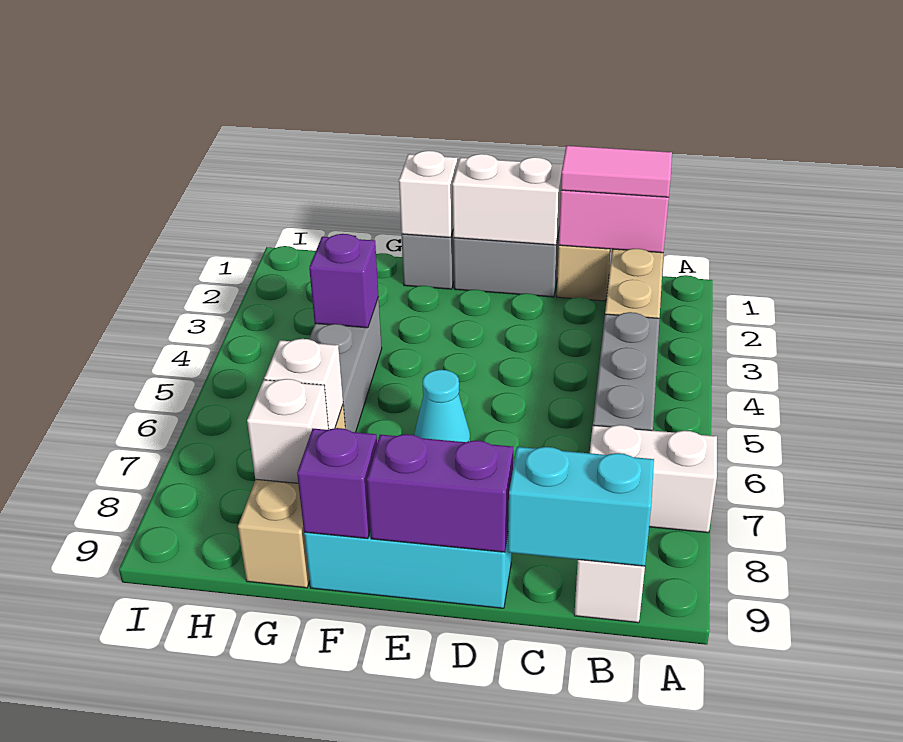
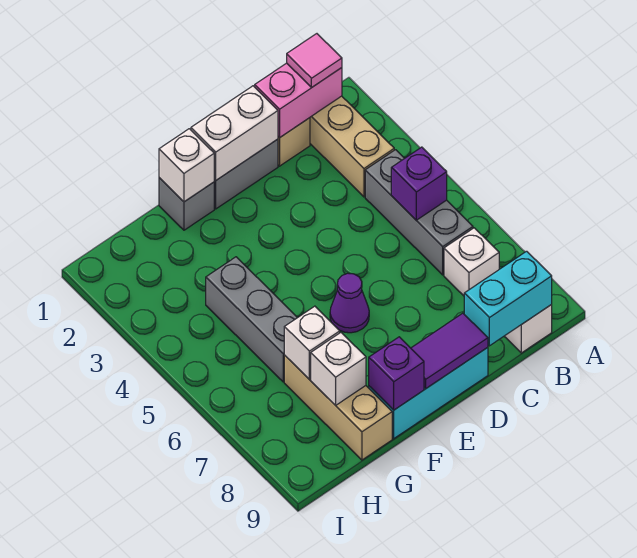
white brick A7:B7 level 1 -> white brick B7 level 1
pink tile B1:C1 level 3 -> pink tile B1 level 3
purple brick D9:E9 level 2 -> purple tile D9:E9 level 2
cyan cone E6 level 1 -> purple cone E6 level 1
purple brick G4 level 2 -> purple brick B5 level 2

